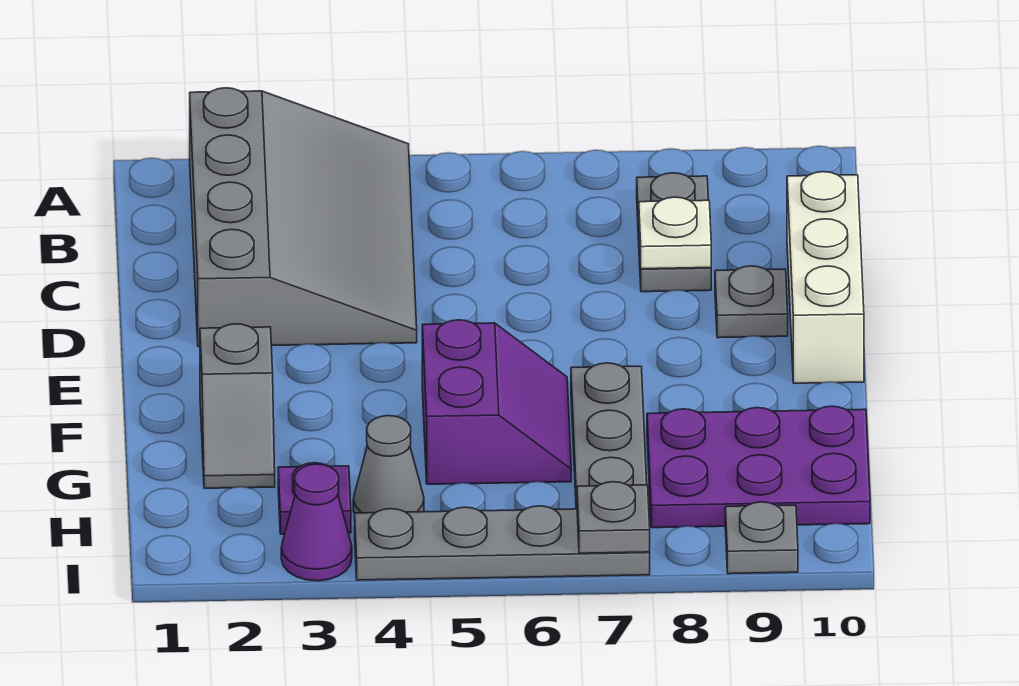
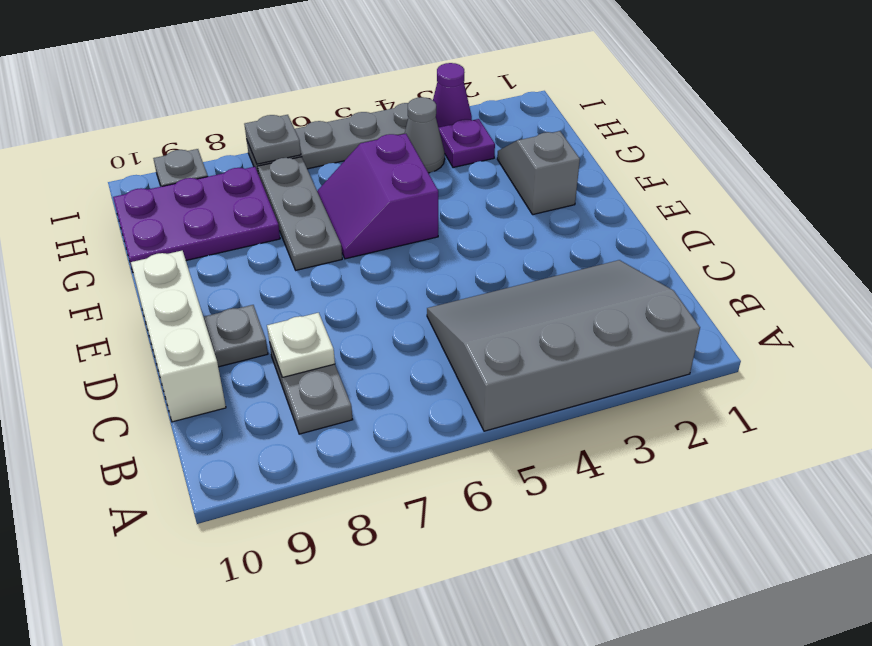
grey slope A2:D4 level 1 top 2 -> grey slope A2:C5 level 1 top A

